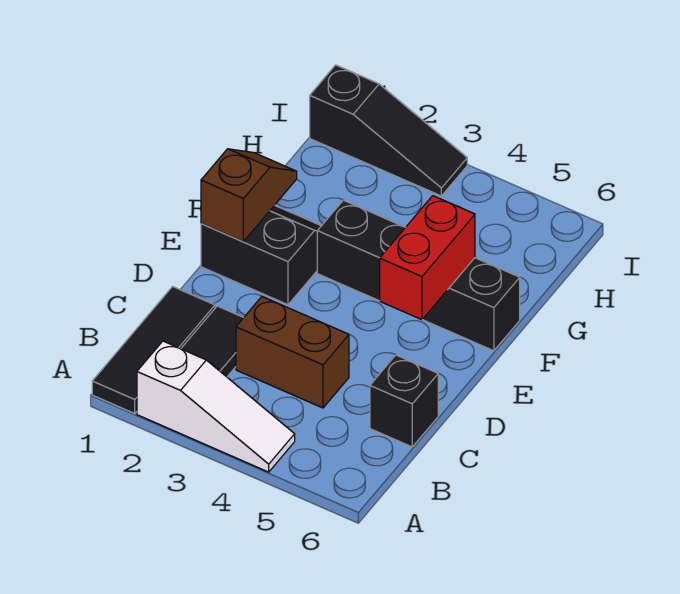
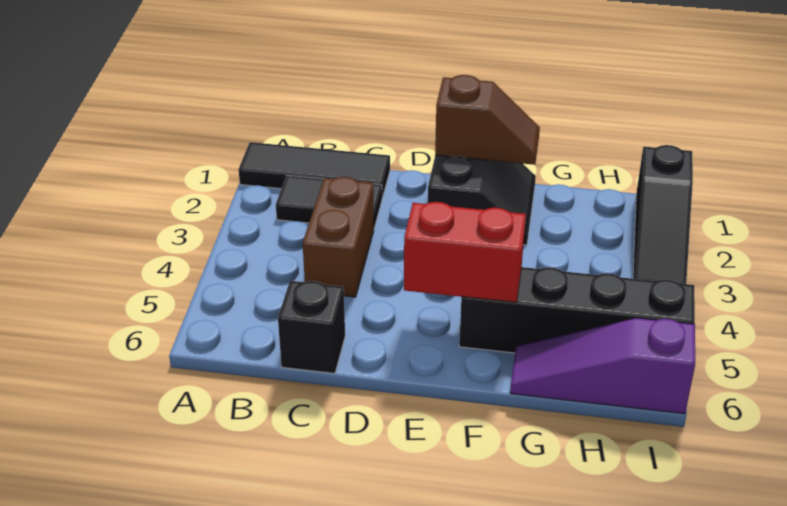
white slope A2:A4 level 1 top 2 -> none
black brick F3:F6 level 1 -> black brick F5:I5 level 1
none -> purple slope G6:I6 level 1 top I

